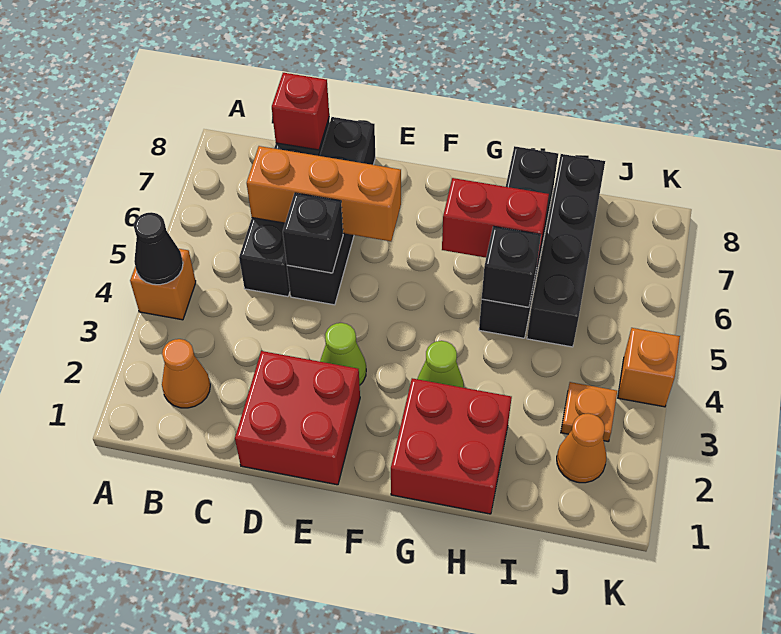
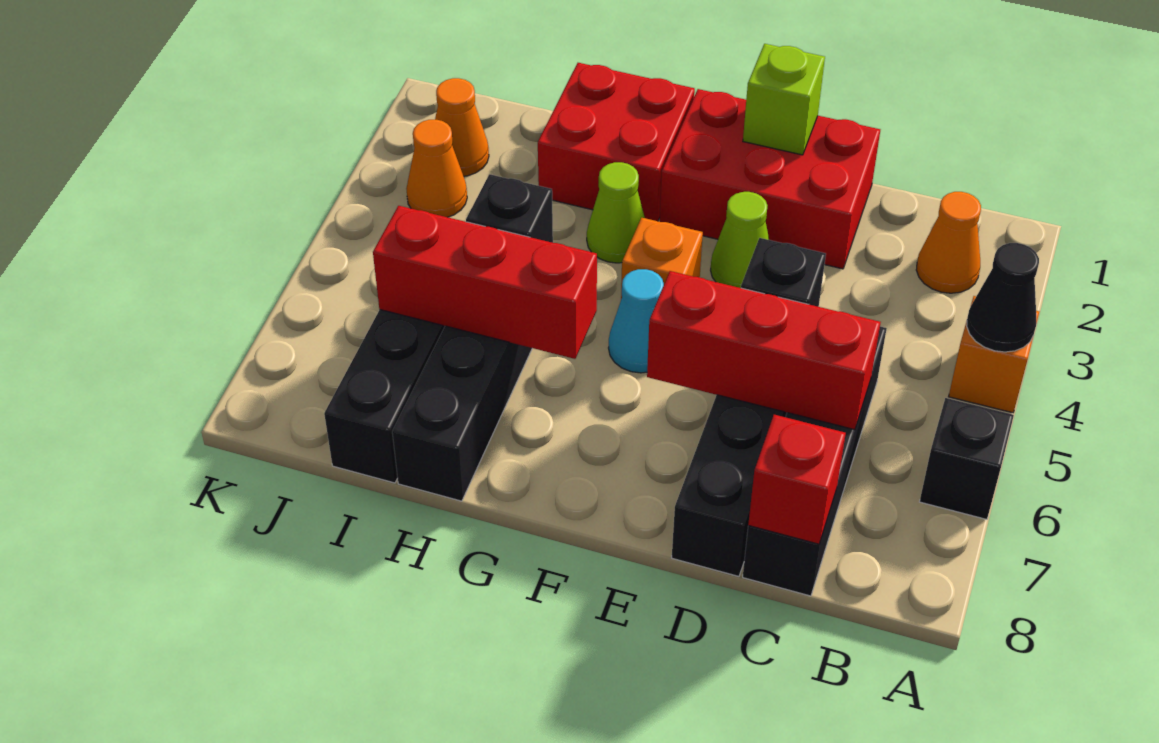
none -> black brick A6 level 1
orange brick C6:E6 level 2 -> red brick C6:E6 level 2
red brick D1:E2 level 1 -> red brick D1:F2 level 1
none -> lime brick E1 level 2
none -> cyan cone F5 level 1
red brick G6:H6 level 2 -> red brick G6:I6 level 2
orange plate J3 level 1 -> orange cone J3 level 1
orange brick K4 level 1 -> orange brick F4 level 1

